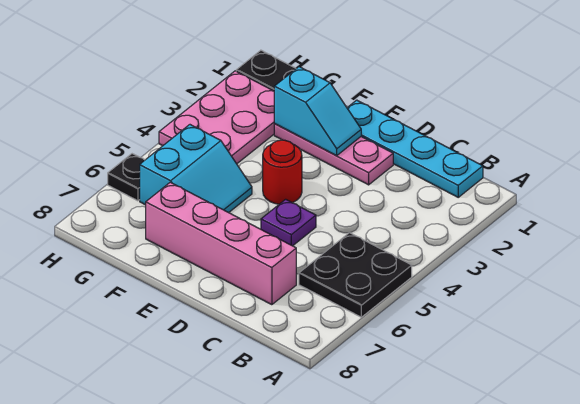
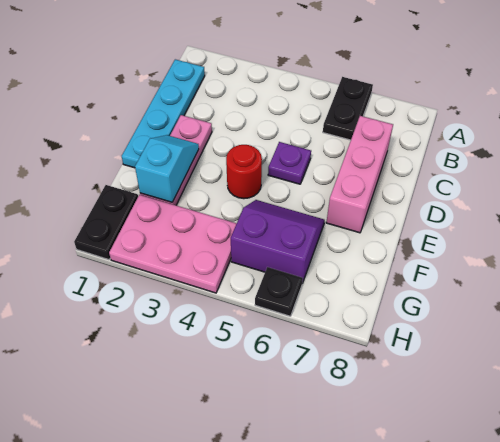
black plate A5:B6 level 1 -> black plate A6:B6 level 1
pink brick C7:F7 level 1 -> pink brick C7:E7 level 1
cyan slope F5:G6 level 1 top G -> purple slope F5:G6 level 1 top G

